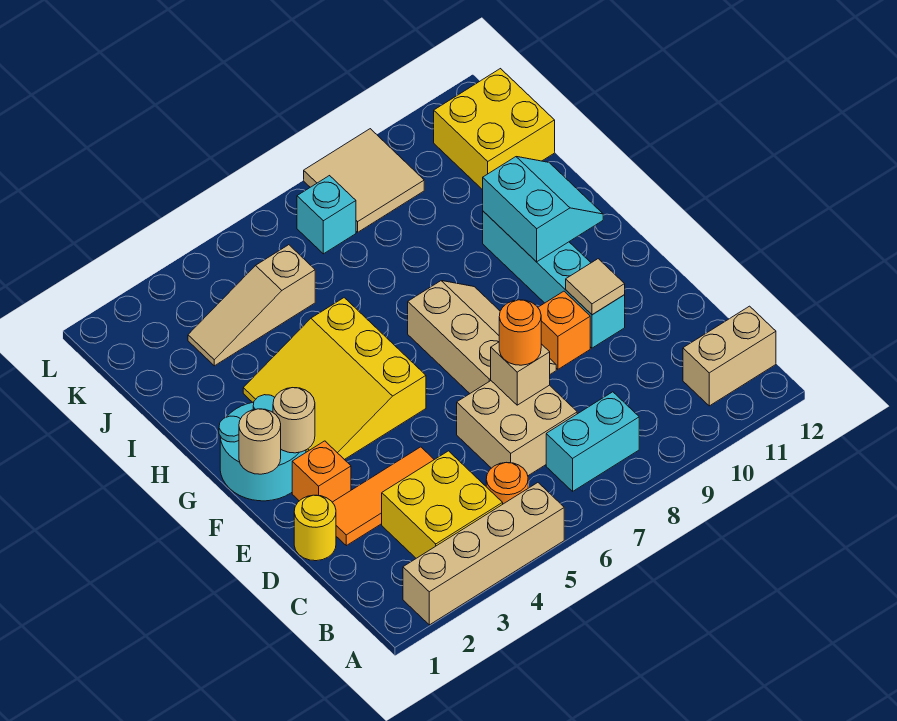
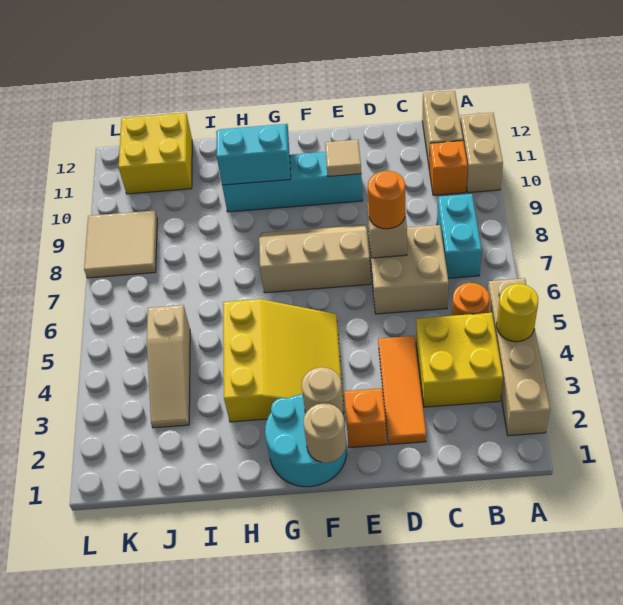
none -> tan brick A10:A11 level 1
yellow round brick D1 level 1 -> yellow round brick A4 level 2
orange brick E9 level 1 -> orange brick B10 level 1
yellow slope F3:H5 level 1 top 5 -> yellow slope F3:H5 level 1 top H
cyan brick K7 level 1 -> none

